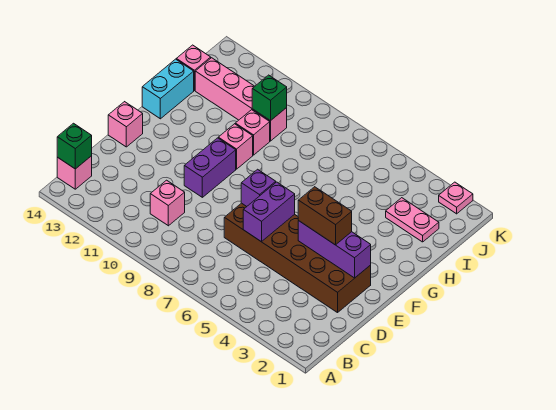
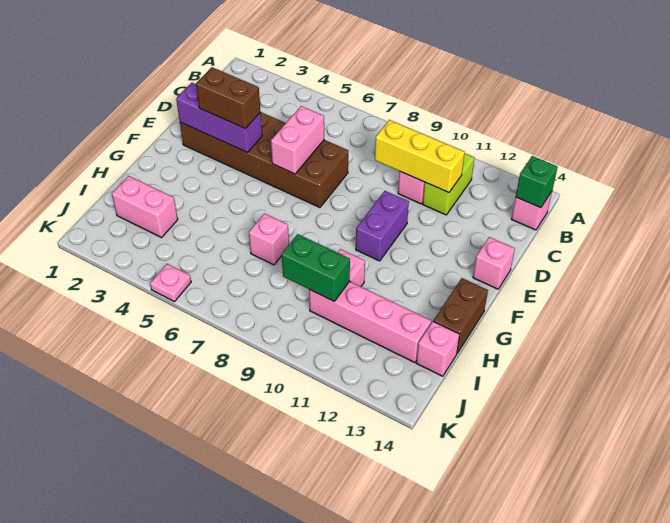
none -> lime brick B11:C11 level 1
none -> yellow brick C9:C11 level 2
purple brick D6:E6 level 2 -> pink brick D6:E6 level 2
purple brick E7 level 2 -> none
pink brick G10 level 1 -> pink brick H7 level 1
cyan brick G14:H14 level 1 -> brown brick G14:H14 level 1
pink plate I2:I3 level 1 -> pink brick I2:I3 level 1
green brick I10 level 2 -> green brick I9:I10 level 2
pink plate K2 level 1 -> pink plate K5 level 1

